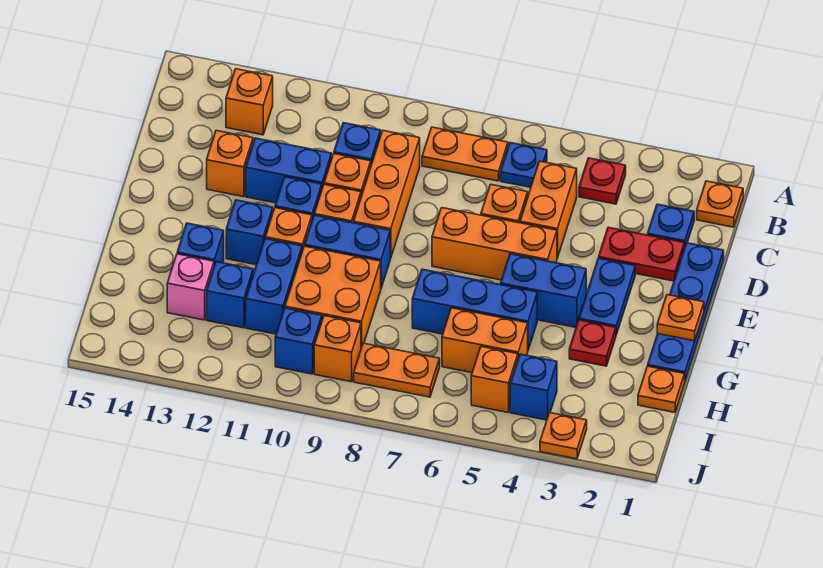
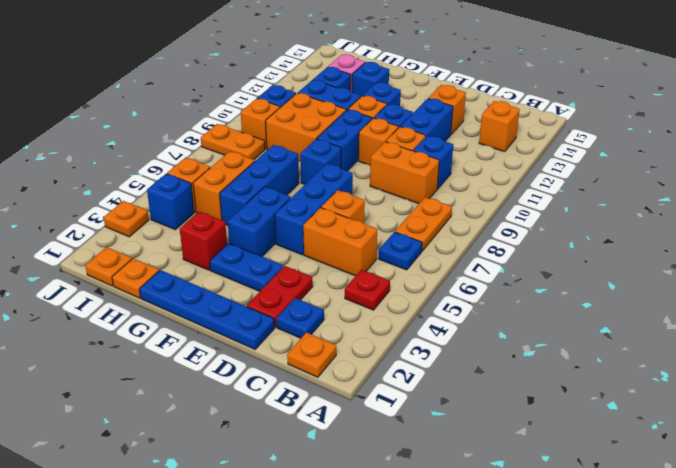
orange brick C9:E9 level 1 -> orange brick C9:D9 level 1
orange brick E5:E7 level 1 -> blue brick E5:E7 level 1
orange plate F1 level 2 -> orange plate I1 level 1
none -> blue brick F8 level 1
red plate G3 level 1 -> red brick G3 level 1
orange plate I7:I8 level 1 -> orange plate I8:J8 level 1

